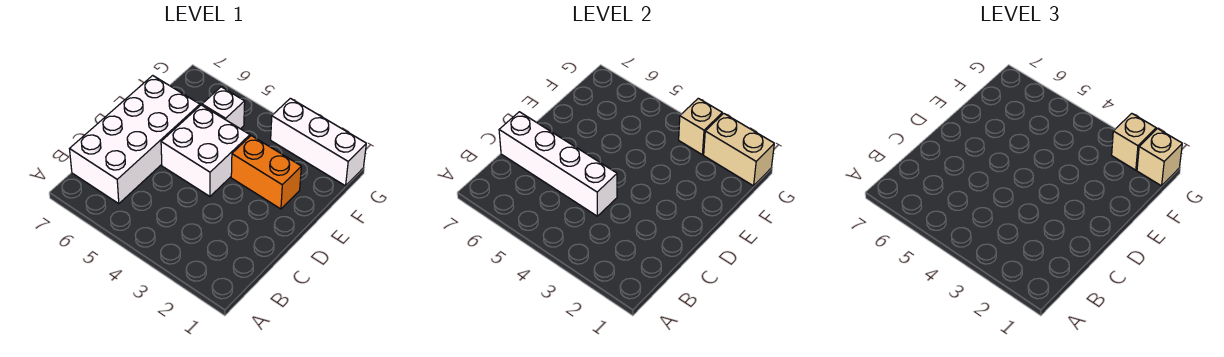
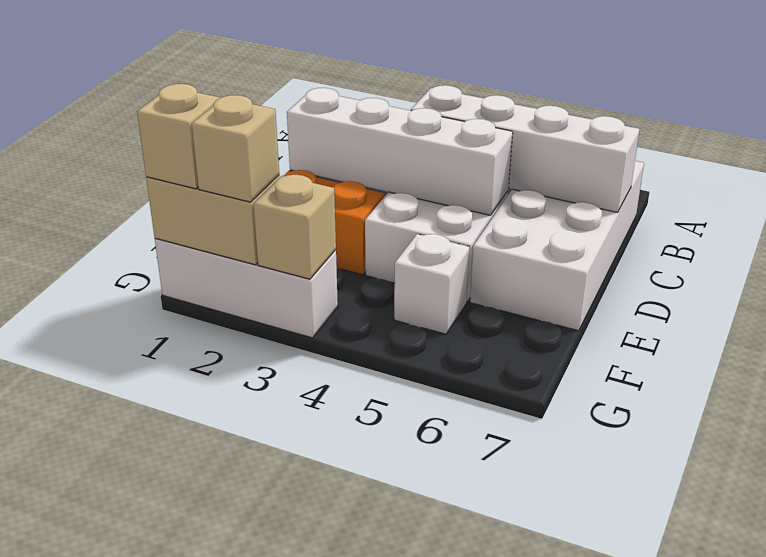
none -> white brick D2:D5 level 2

